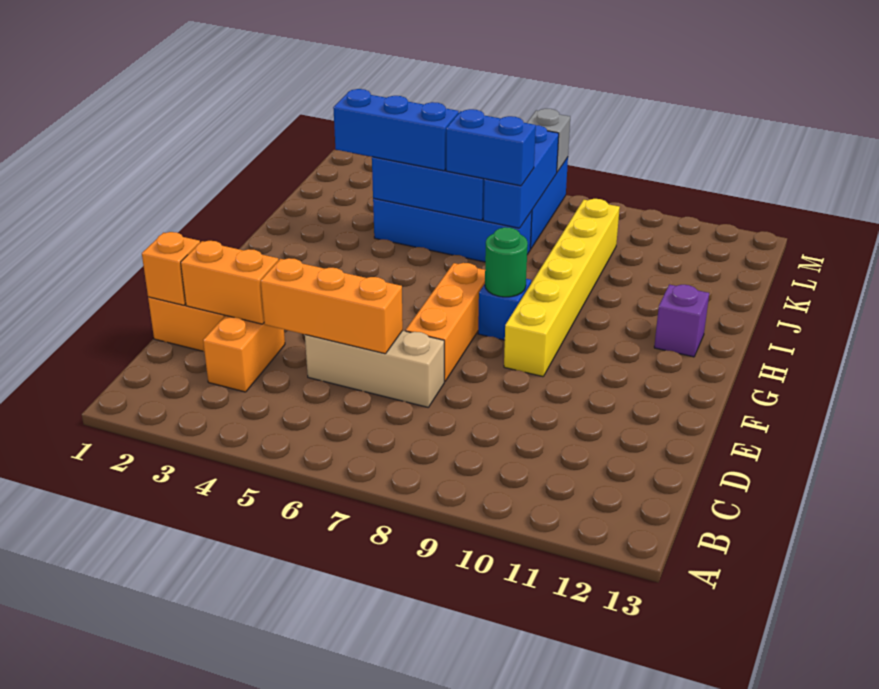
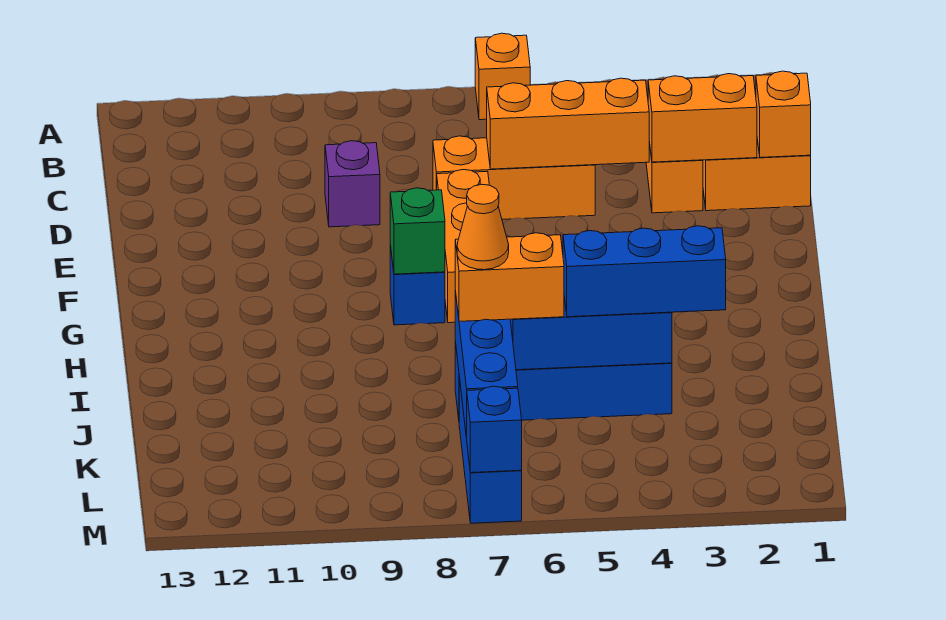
none -> orange brick A6 level 1
tan brick D5:D7 level 1 -> orange brick D5:D7 level 1
yellow brick F9:K9 level 1 -> none
green round brick G8 level 2 -> green brick G8 level 2
purple brick H12 level 1 -> purple brick D9 level 1
blue brick J6:J7 level 3 -> orange brick J6:J7 level 3
none -> orange cone J7 level 4
grey brick M7 level 2 -> blue brick M7 level 2

